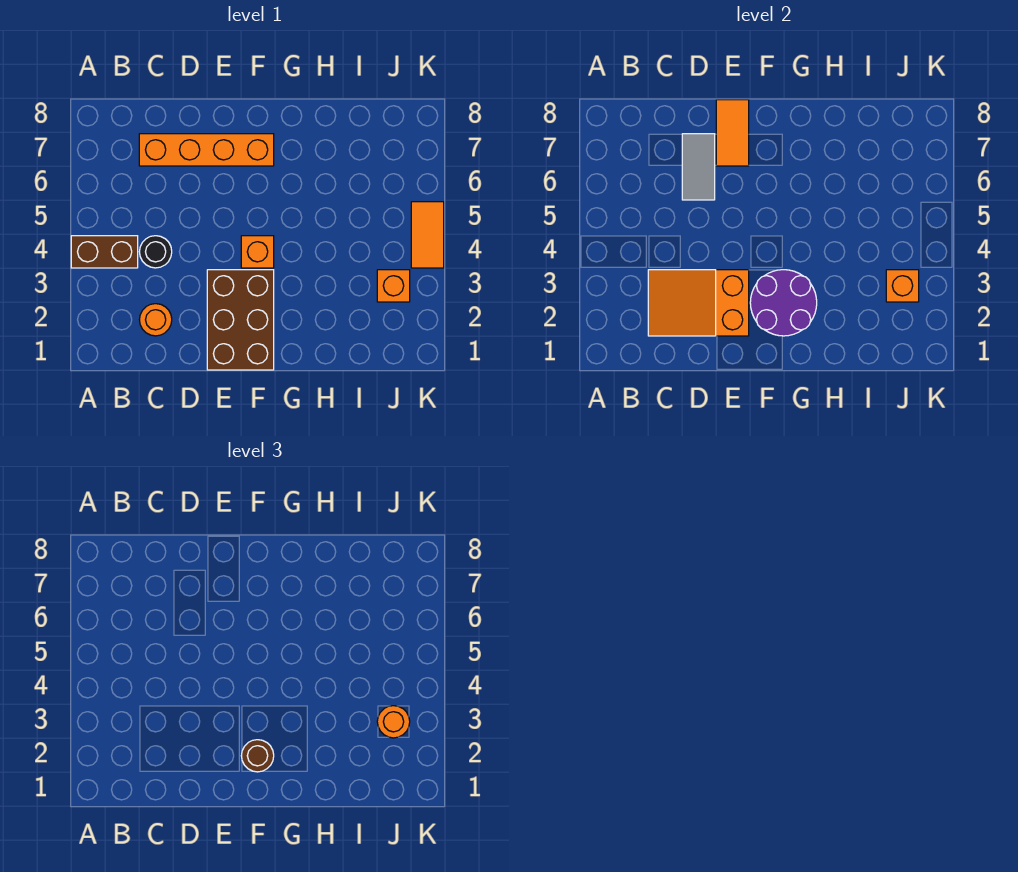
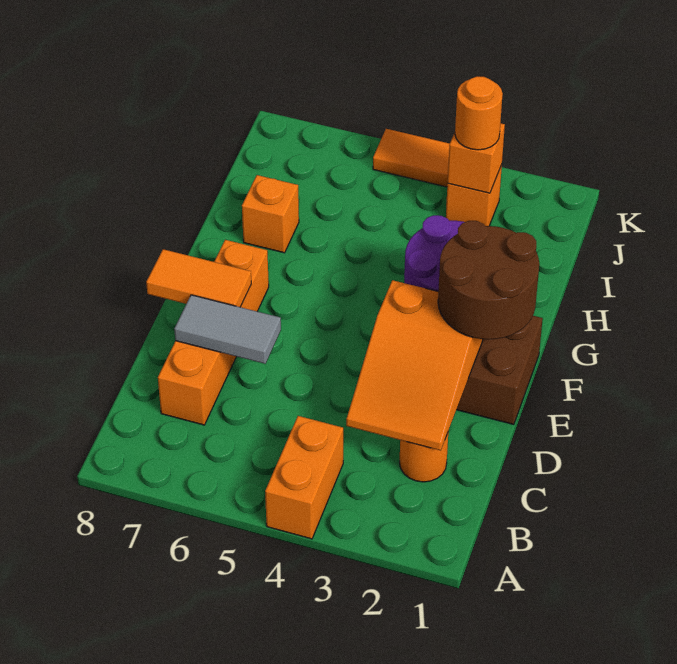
brown brick A4:B4 level 1 -> orange brick A4:B4 level 1
black round brick C4 level 1 -> none
brown round brick F2 level 3 -> brown round brick E1:F2 level 3
orange brick F4 level 1 -> orange brick H7 level 1

